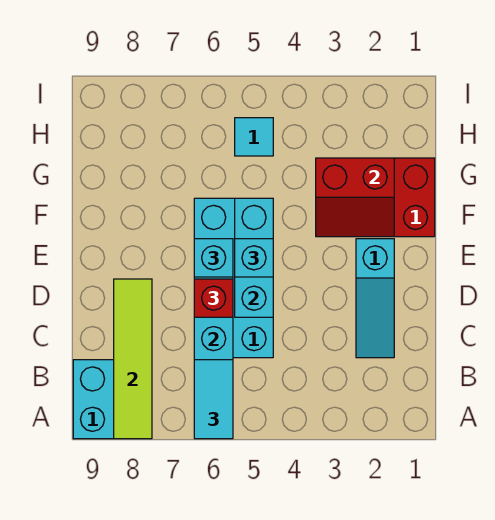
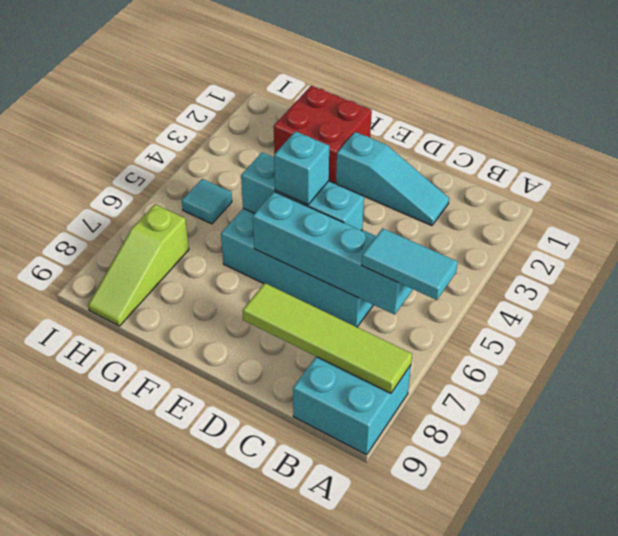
red brick D6 level 3 -> none
cyan brick E6 level 3 -> none
red slope F2:G3 level 2 top G -> none
none -> lime slope H7:H9 level 1 top 7

